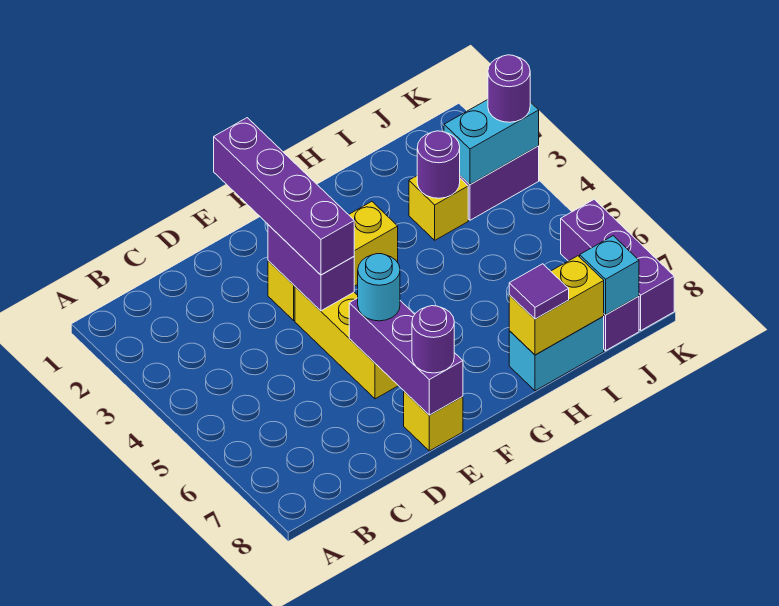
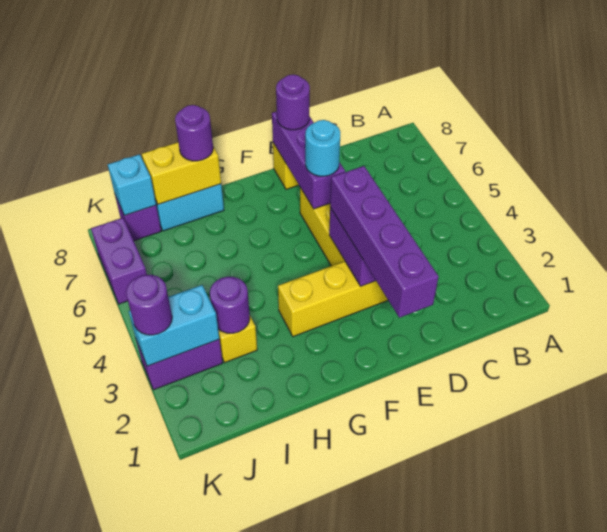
purple tile H8 level 3 -> purple round brick H8 level 3
purple brick K6:K8 level 1 -> purple brick K6:K7 level 1

